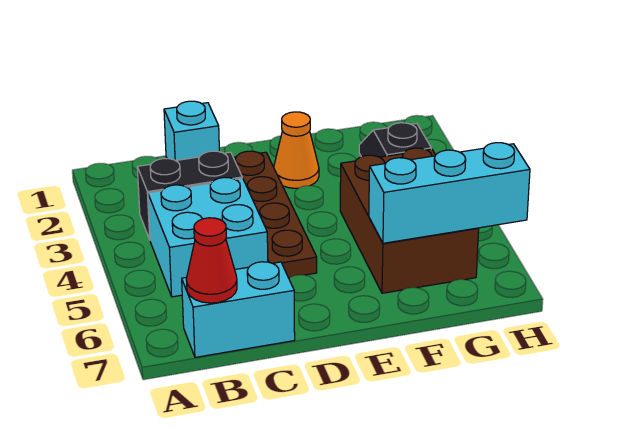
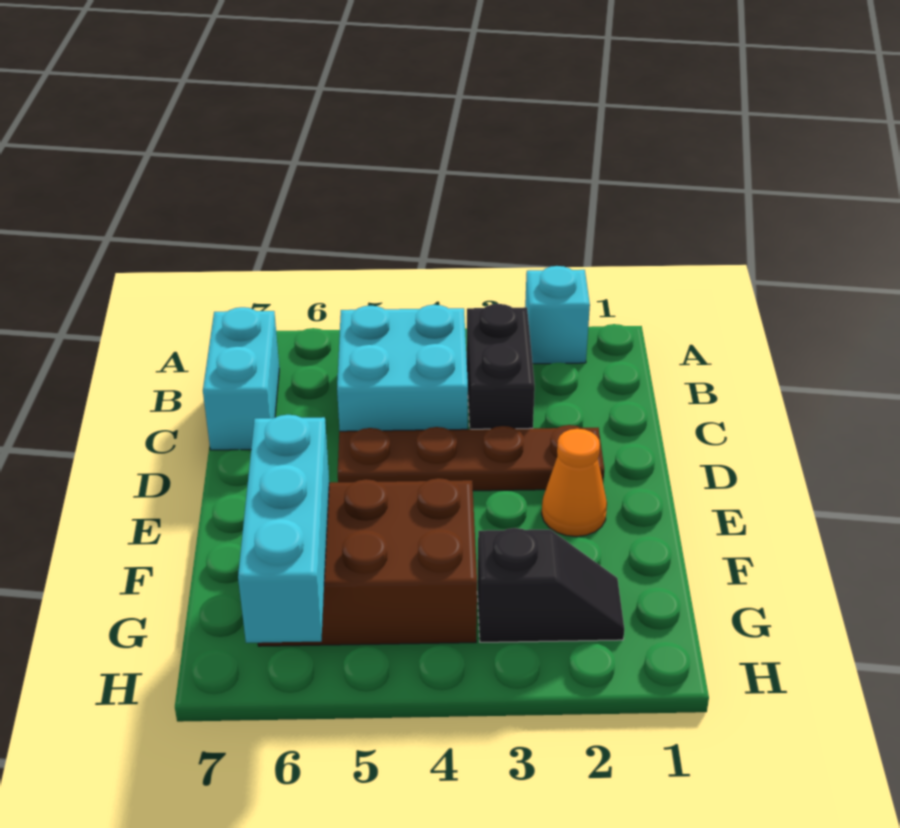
red cone B7 level 2 -> none
cyan brick C1 level 1 -> cyan brick A2 level 1

